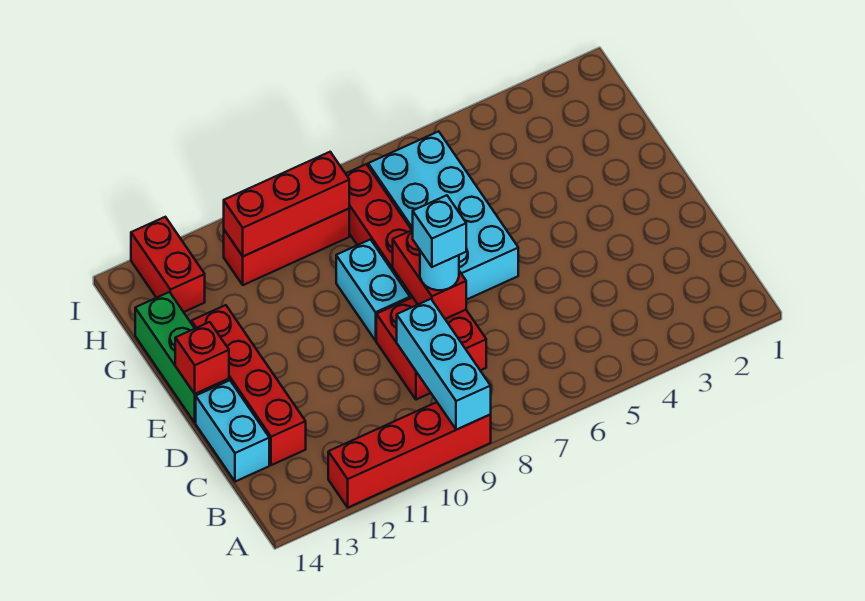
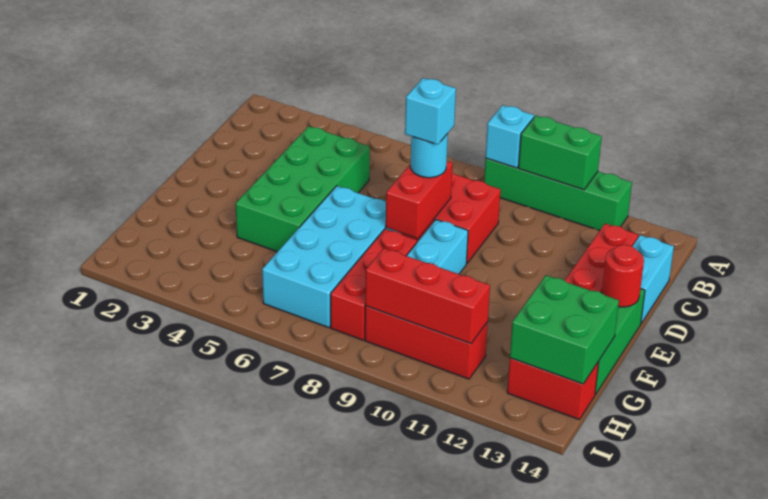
red brick A9:A12 level 1 -> green brick A9:A12 level 1
cyan brick A9:C9 level 2 -> cyan brick A9 level 2
none -> green brick A10:A11 level 2
none -> green brick C4:F5 level 1
red brick E14 level 2 -> red round brick E14 level 2
none -> green brick G13:H14 level 2
red brick H13:I13 level 1 -> red brick H13:H14 level 1

